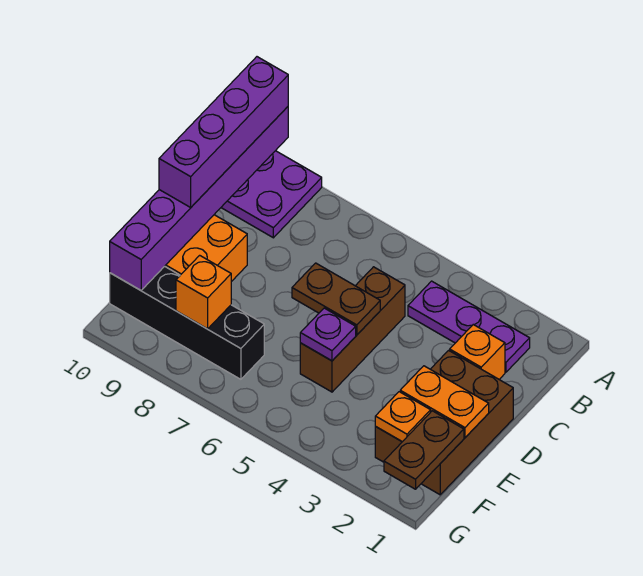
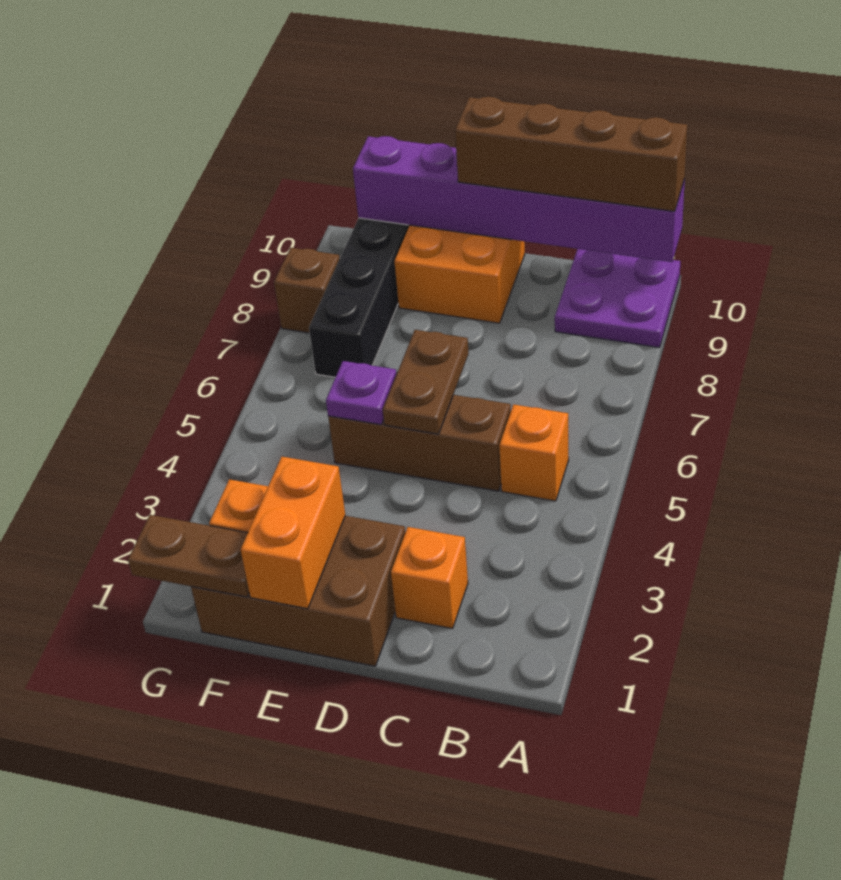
purple brick A10:D10 level 3 -> brown brick A10:D10 level 3
purple plate B2:B4 level 1 -> none
orange plate E1:E2 level 2 -> orange brick E1:E2 level 2
orange brick F8 level 2 -> orange brick B5 level 1
none -> brown brick G8 level 1

